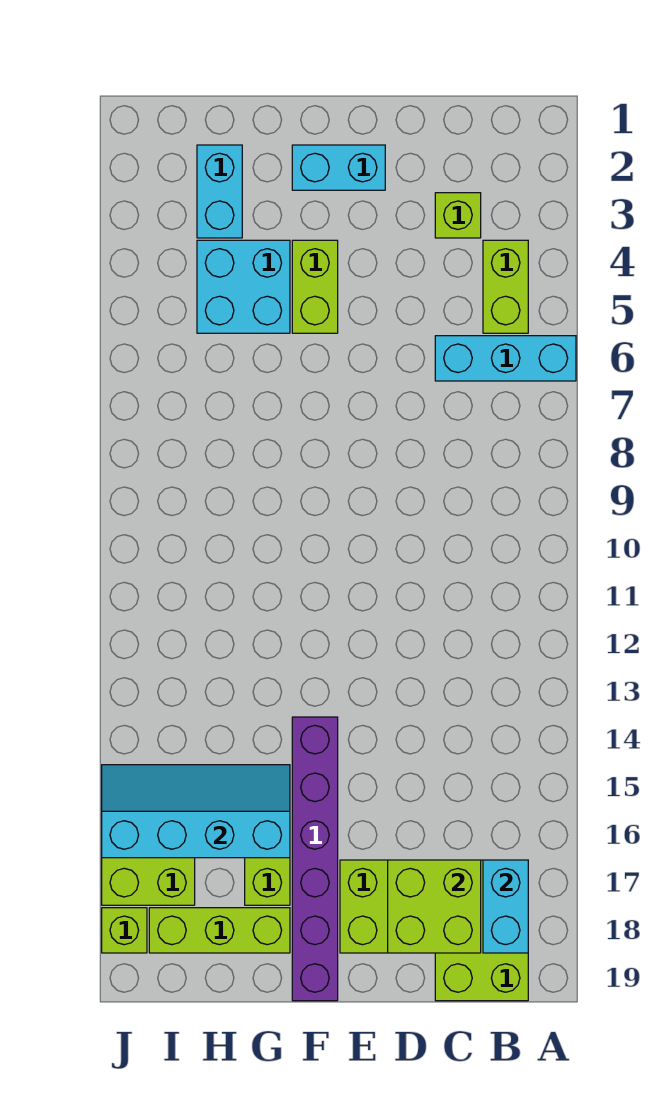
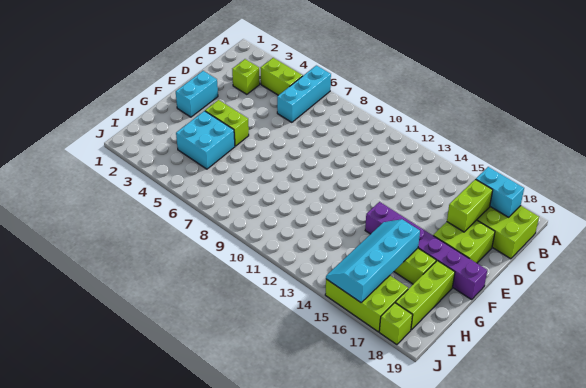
lime brick C17:D18 level 2 -> lime brick C17:D17 level 2
cyan brick H2:H3 level 1 -> none

